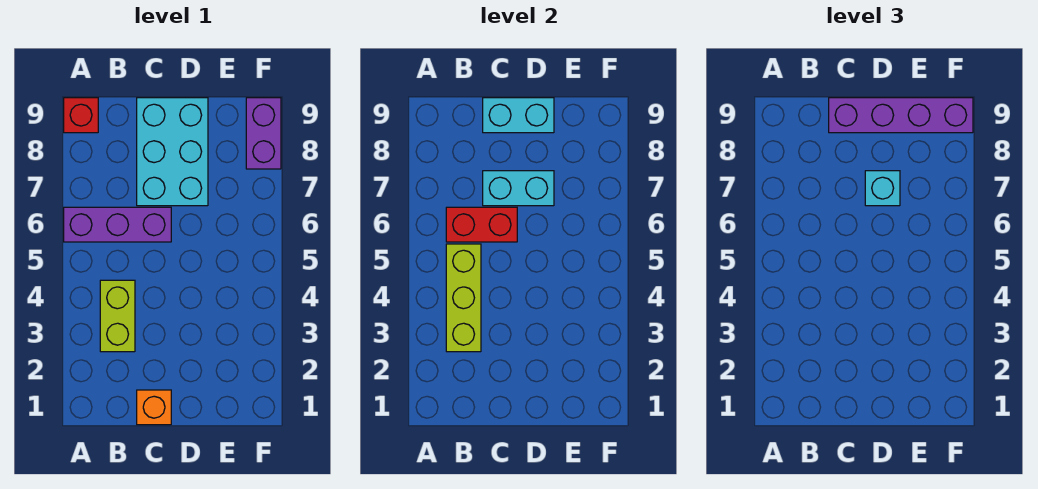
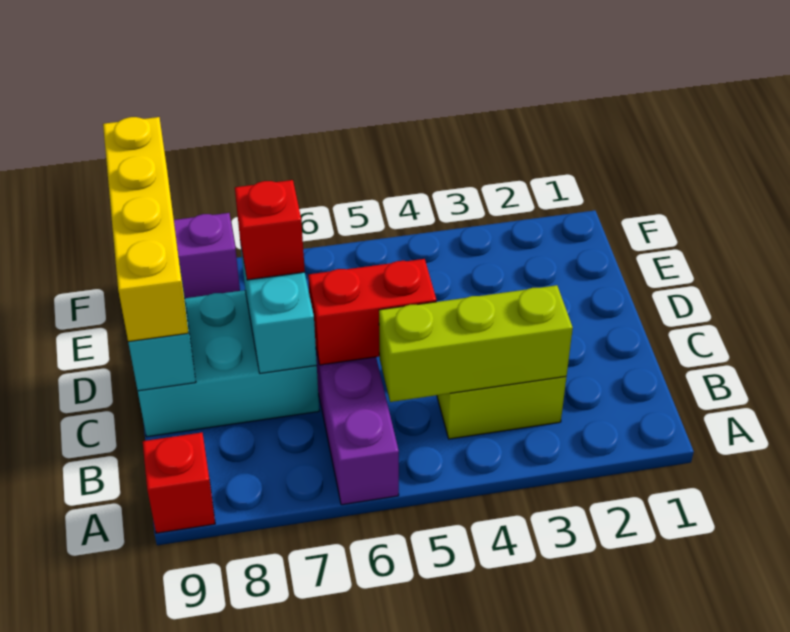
red brick B6:C6 level 2 -> red brick C5:C6 level 2
orange brick C1 level 1 -> none
purple brick C9:F9 level 3 -> yellow brick C9:F9 level 3
cyan brick D7 level 3 -> red brick D7 level 3

